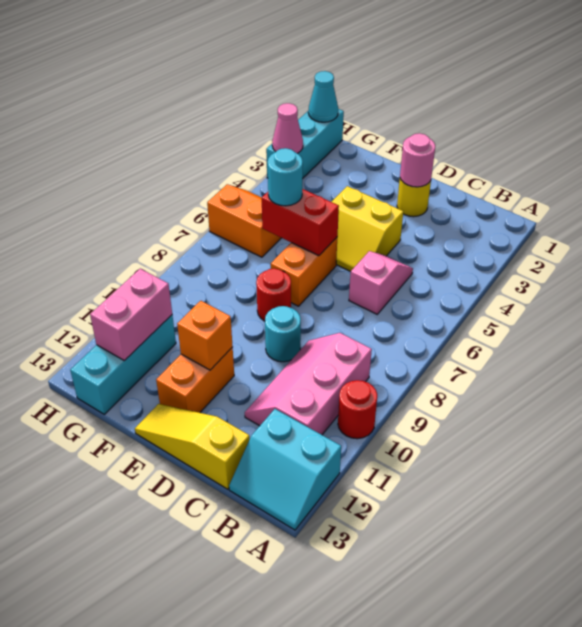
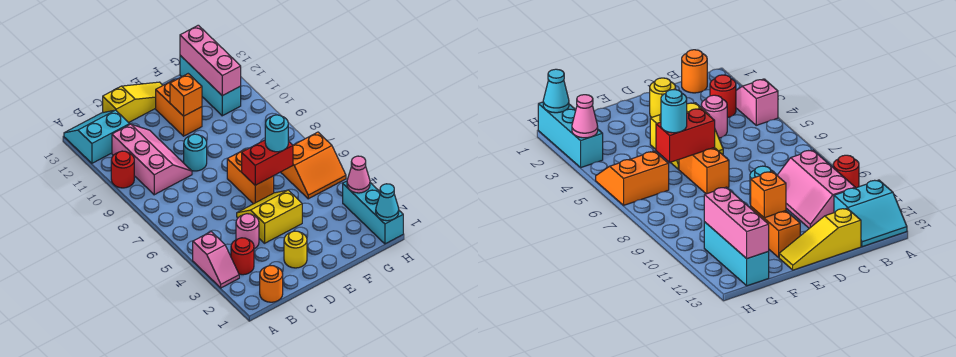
none -> orange round brick B1 level 1
pink slope C5:C6 level 1 top 6 -> pink slope A3:A4 level 1 top 4
pink round brick D2 level 2 -> pink round brick C4 level 1
red round brick E8 level 1 -> red round brick B3 level 1
pink brick G11:G12 level 2 -> pink brick G11:G13 level 2

